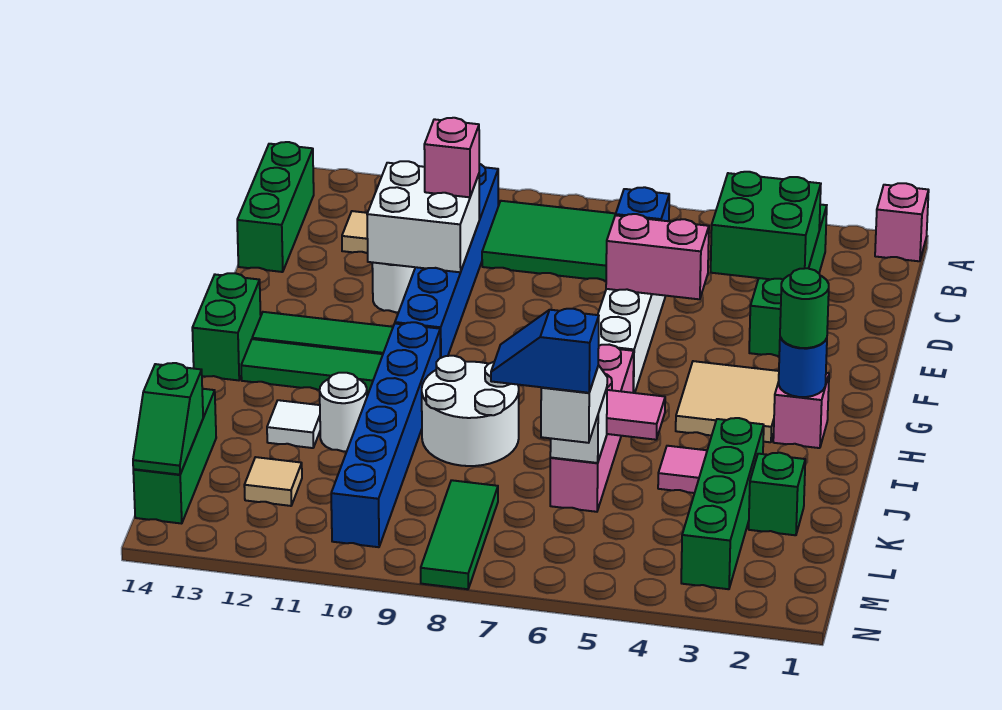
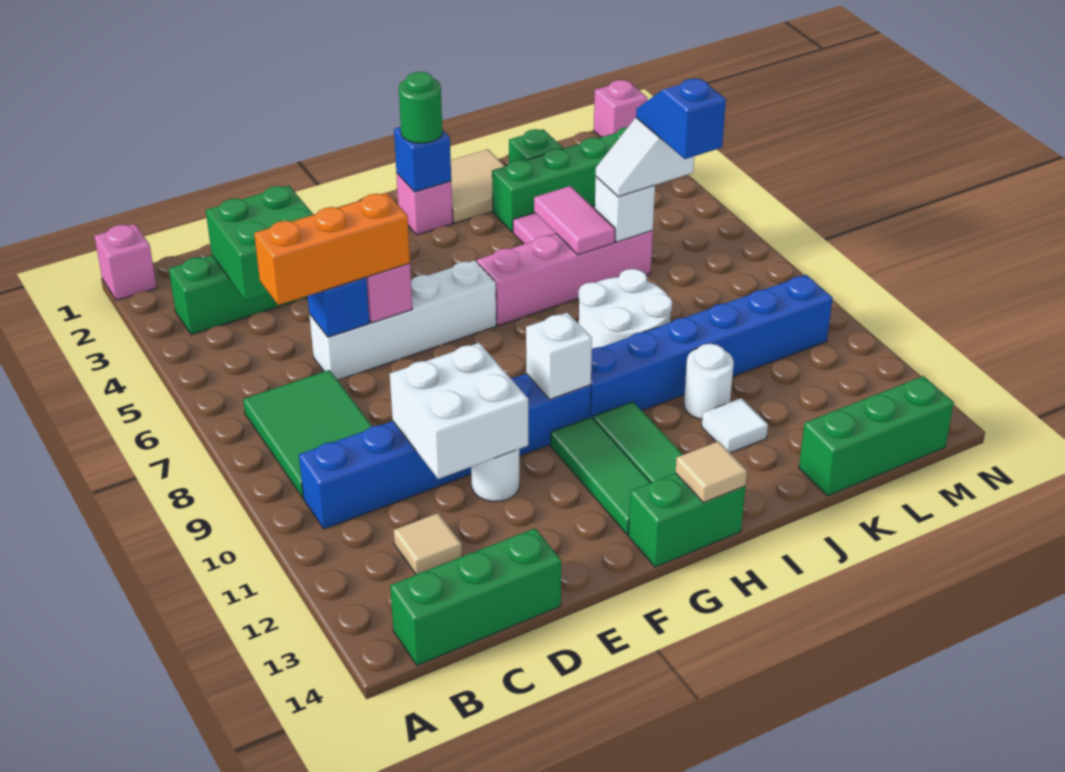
none -> orange brick C6:E6 level 3
pink brick D10 level 3 -> pink brick N1 level 1
tan tile G3:H4 level 1 -> tan tile I1:J2 level 1
none -> white brick G10 level 2
blue round brick H2 level 2 -> blue brick H2 level 2
blue slope L6:L7 level 4 top 6 -> blue slope L6:L7 level 4 top 7
green tile L8:N8 level 1 -> none
tan tile L12 level 1 -> tan tile H14 level 2
green slope L14:M14 level 2 top L -> none

